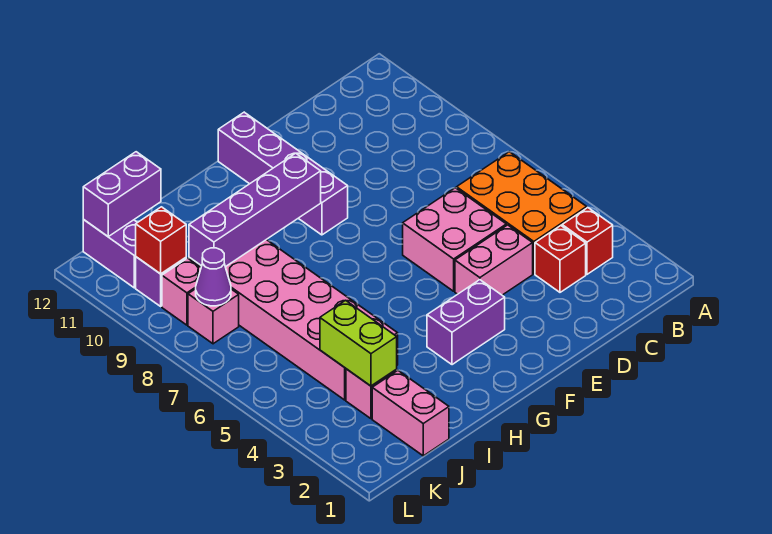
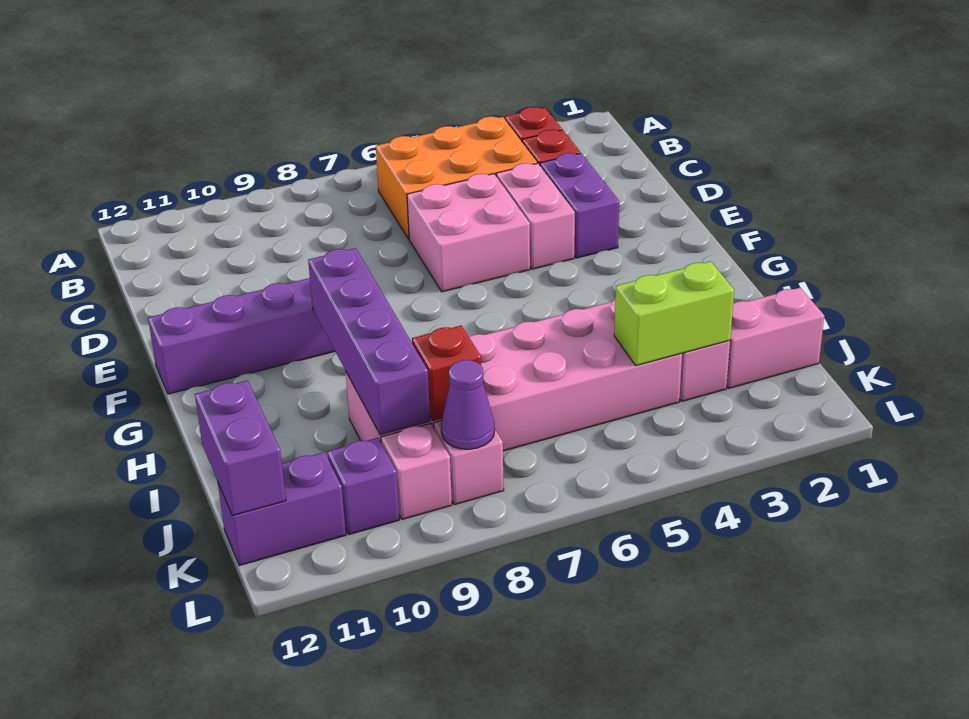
purple brick F3:G3 level 1 -> purple brick D3:E3 level 1
red brick K10 level 2 -> red brick J8 level 2

